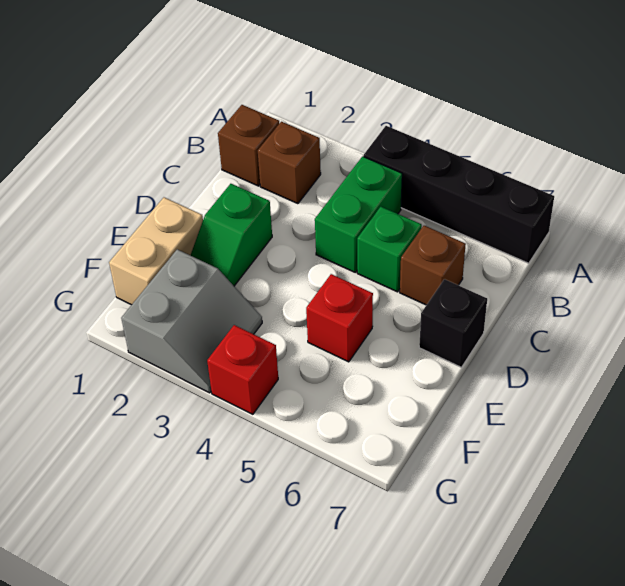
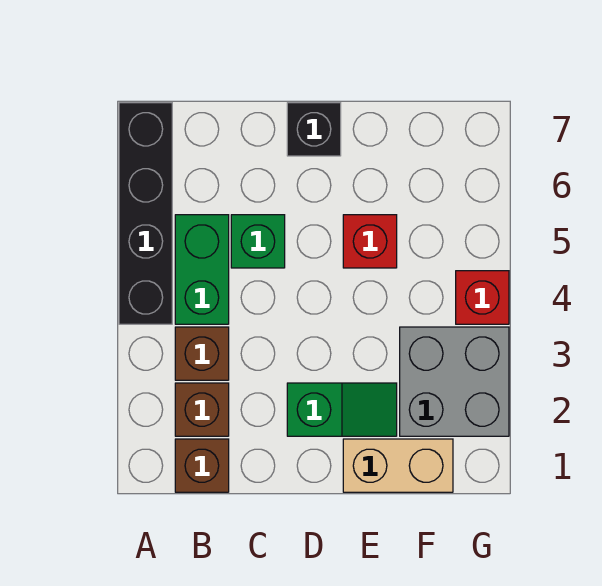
green brick B4:C4 level 1 -> green brick B4:B5 level 1
brown brick C6 level 1 -> brown brick B3 level 1
grey slope F2:G3 level 1 top 2 -> grey brick F2:G3 level 1

